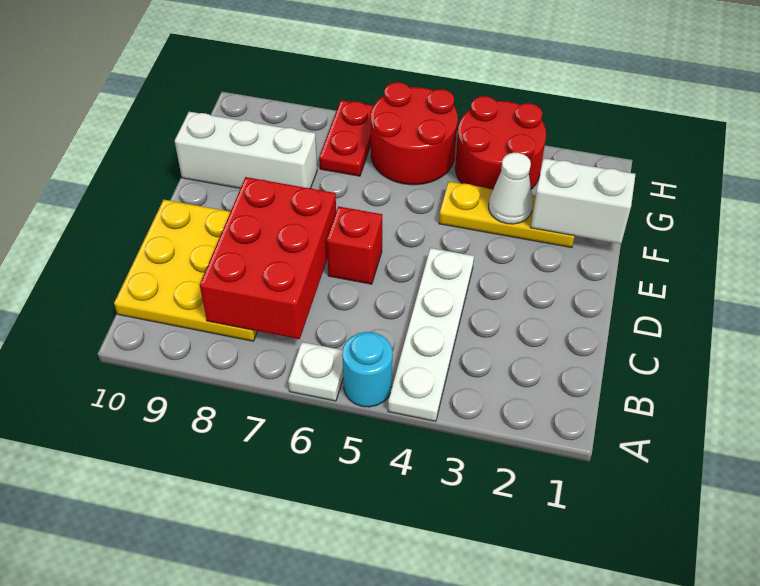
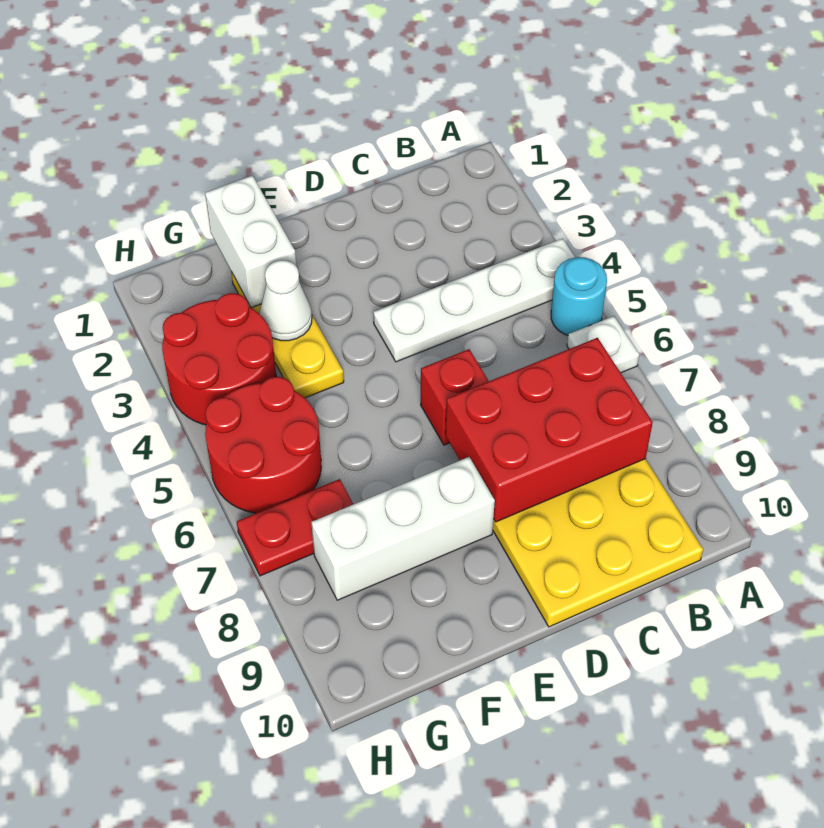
white brick F8:F10 level 1 -> white brick E8:G8 level 1

